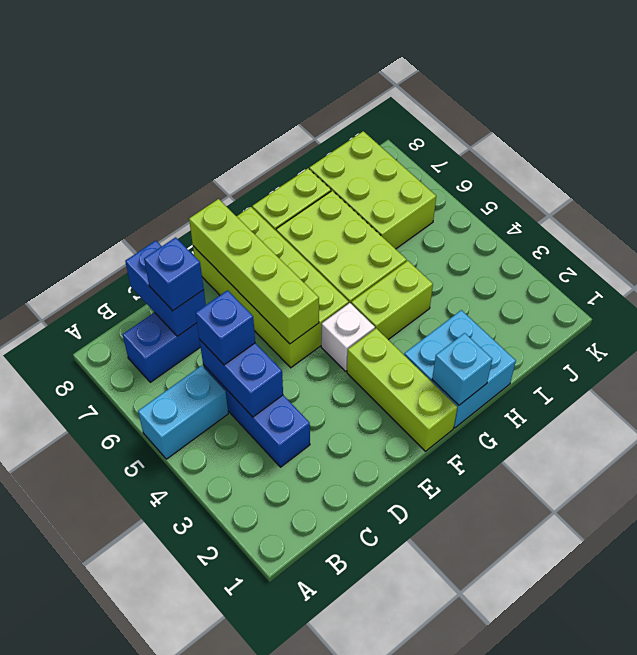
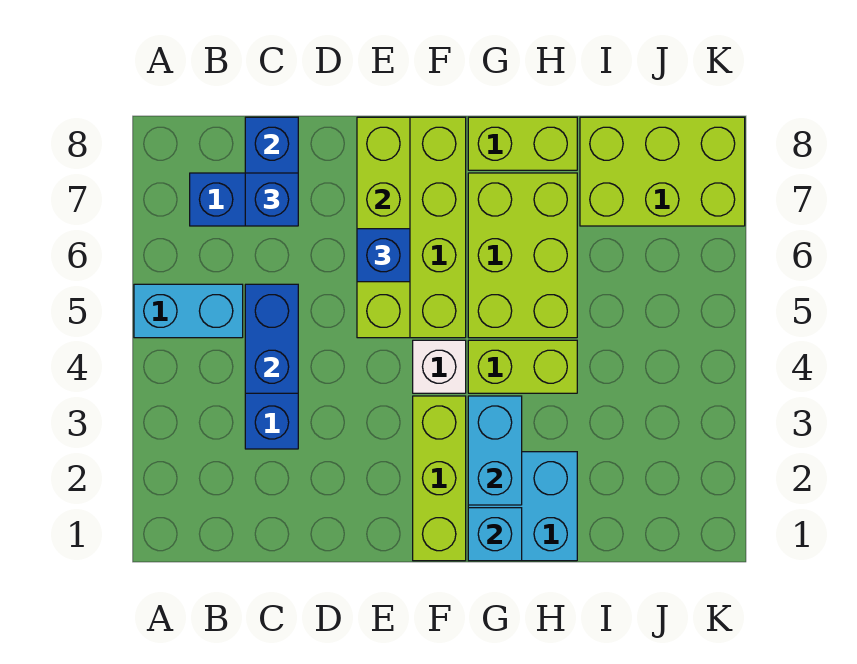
blue brick C5 level 3 -> blue brick E6 level 3
none -> cyan brick G2:G3 level 2
lime brick I6:J8 level 1 -> lime brick I7:K8 level 1

